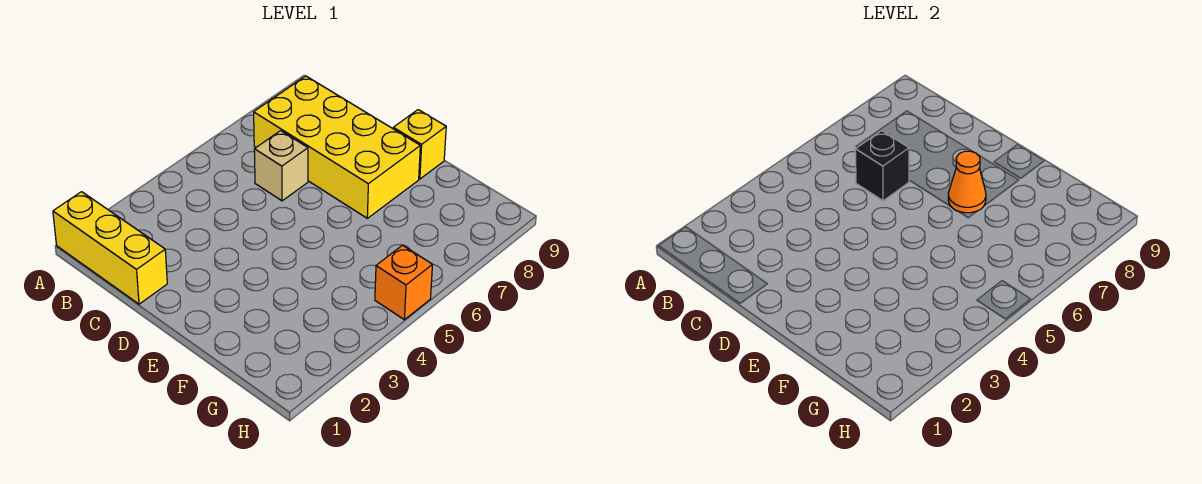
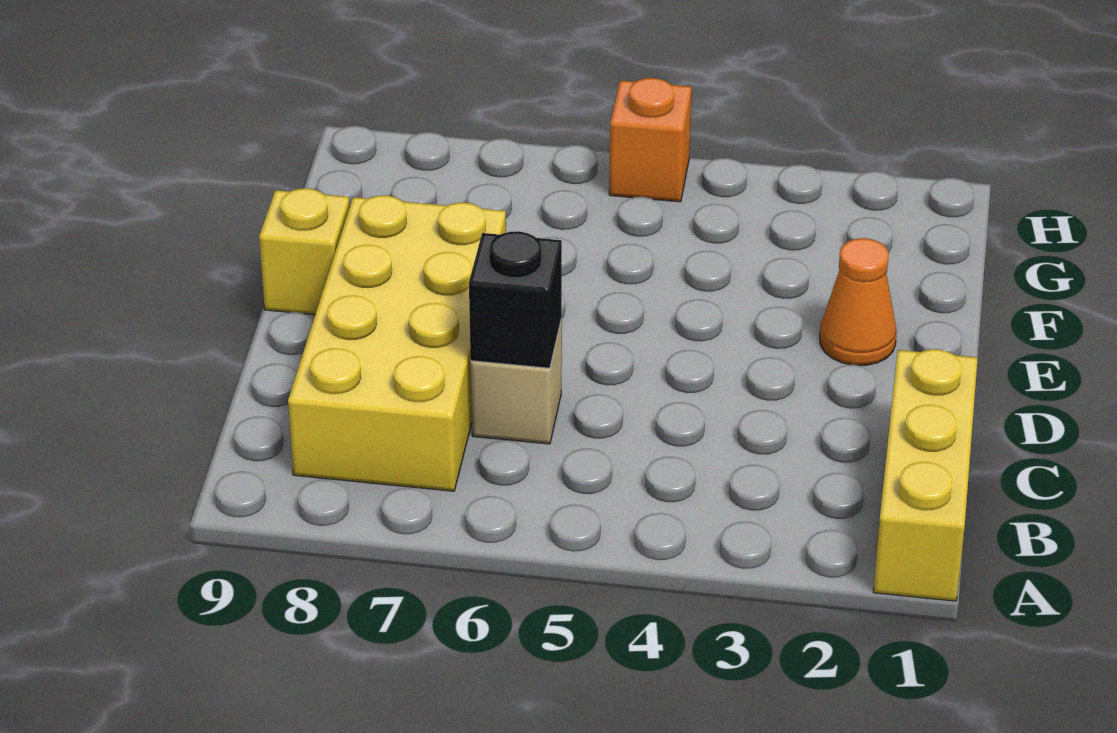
orange cone E7 level 2 -> orange cone E2 level 1

